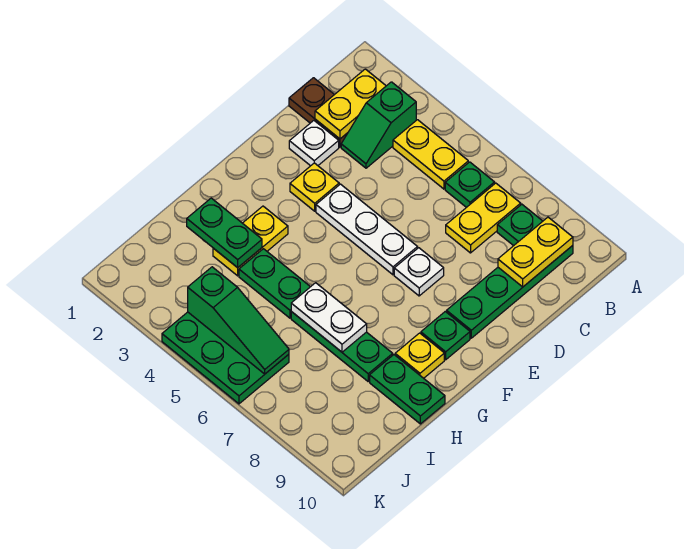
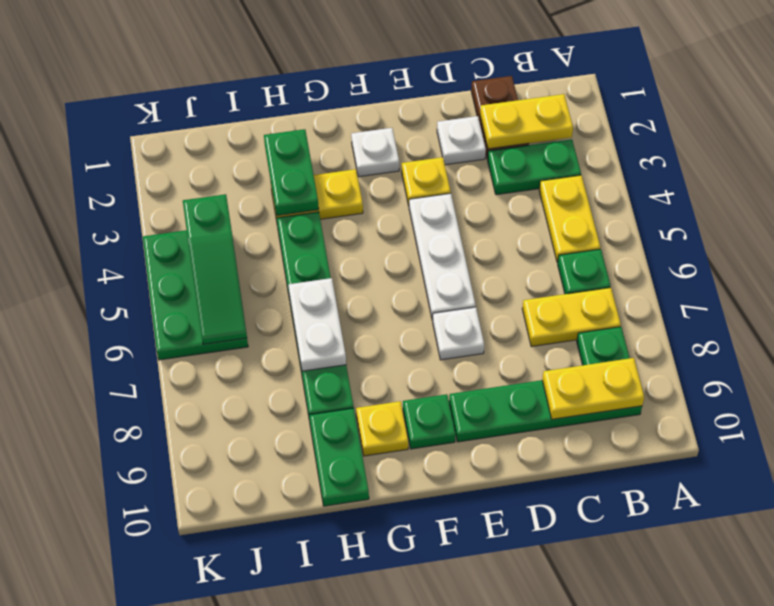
green slope B3:C3 level 1 top B -> green plate B3:C3 level 1
none -> white plate F2 level 1

